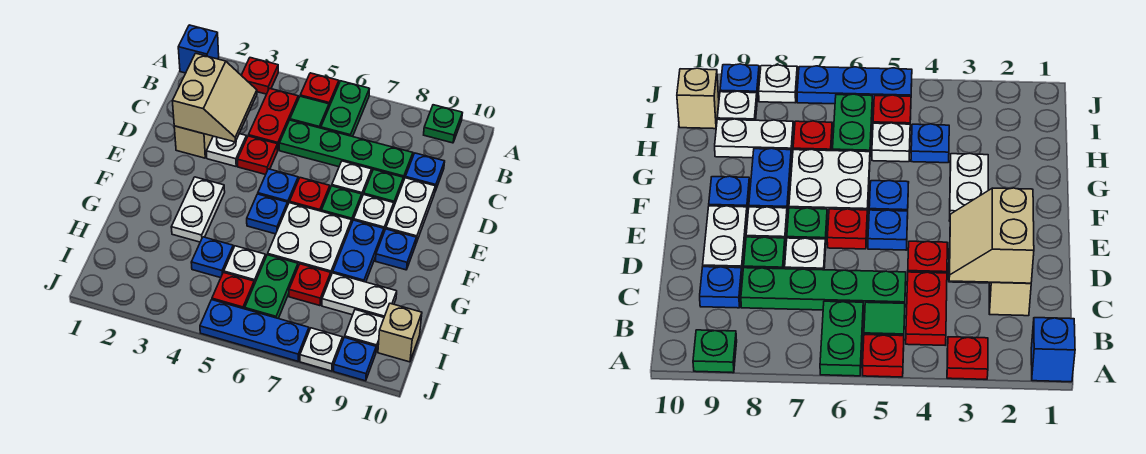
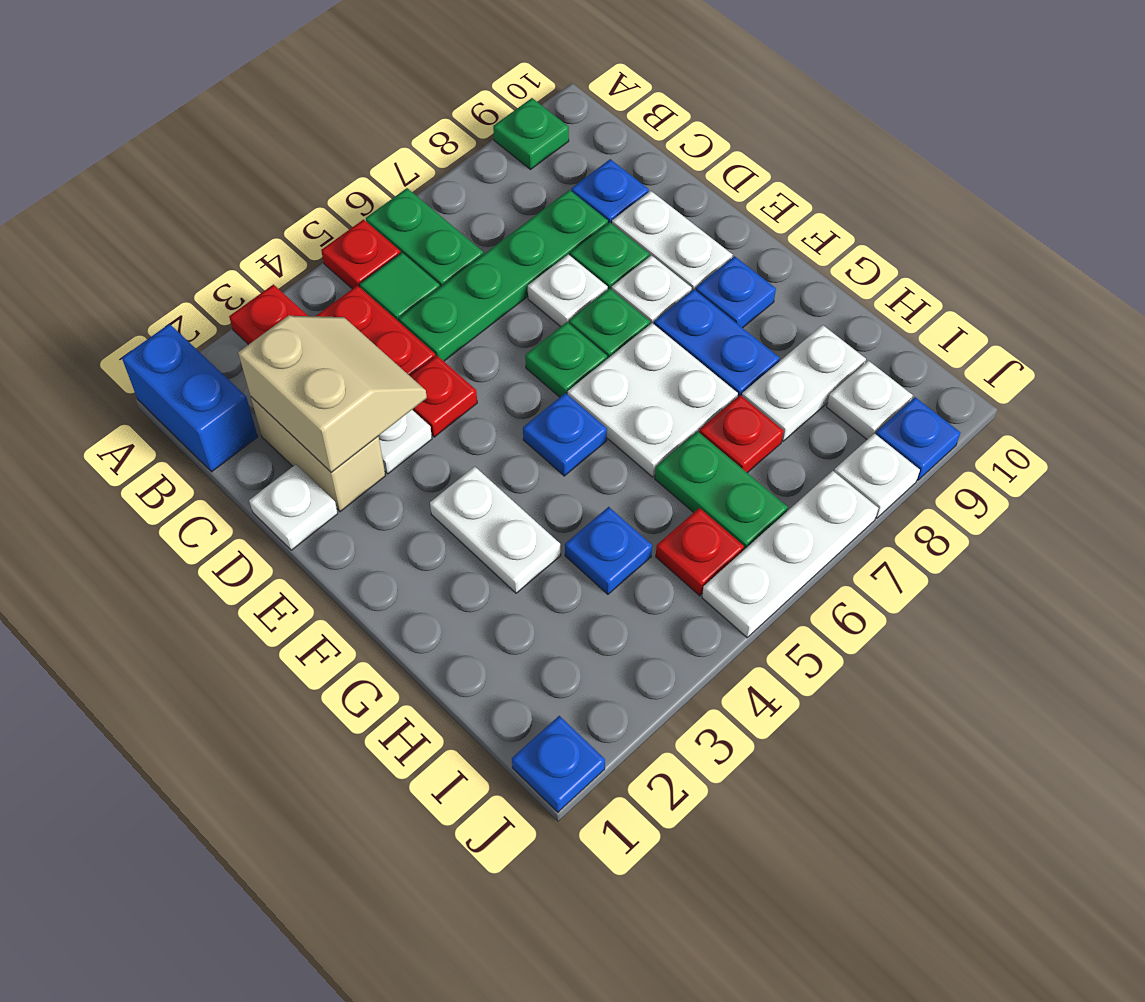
blue brick A1 level 1 -> blue brick A1:B1 level 1
blue plate E5 level 1 -> blue plate J1 level 1
red plate E6 level 1 -> green plate E6 level 1
white plate H5 level 1 -> white plate D1 level 1
tan brick I10 level 1 -> none
blue plate J5:J7 level 1 -> white plate J5:J7 level 1

